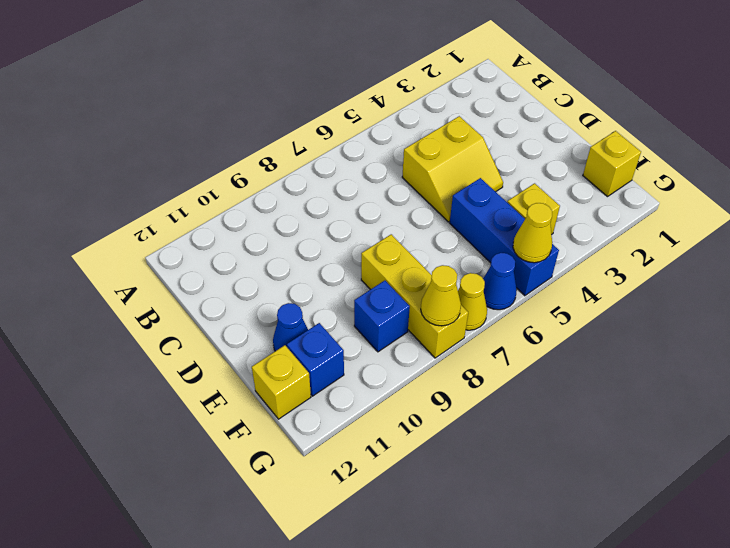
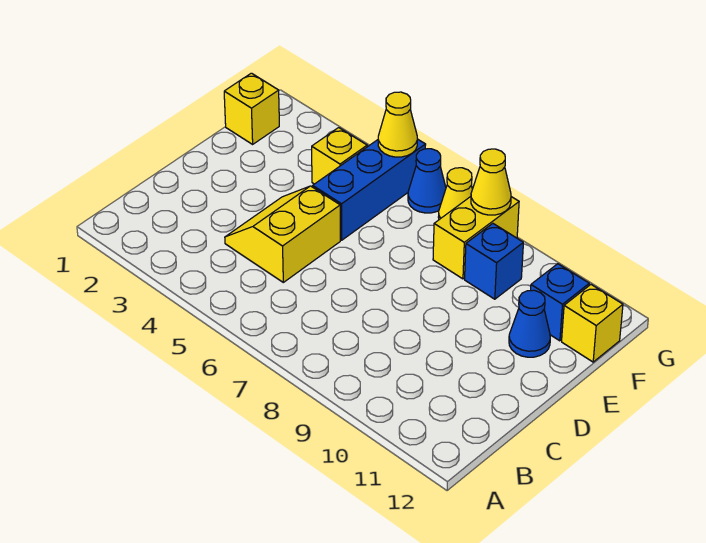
yellow slope C4:D5 level 1 top C -> yellow slope C4:D5 level 1 top 5
yellow brick E8:G8 level 1 -> yellow brick F8:G8 level 1

